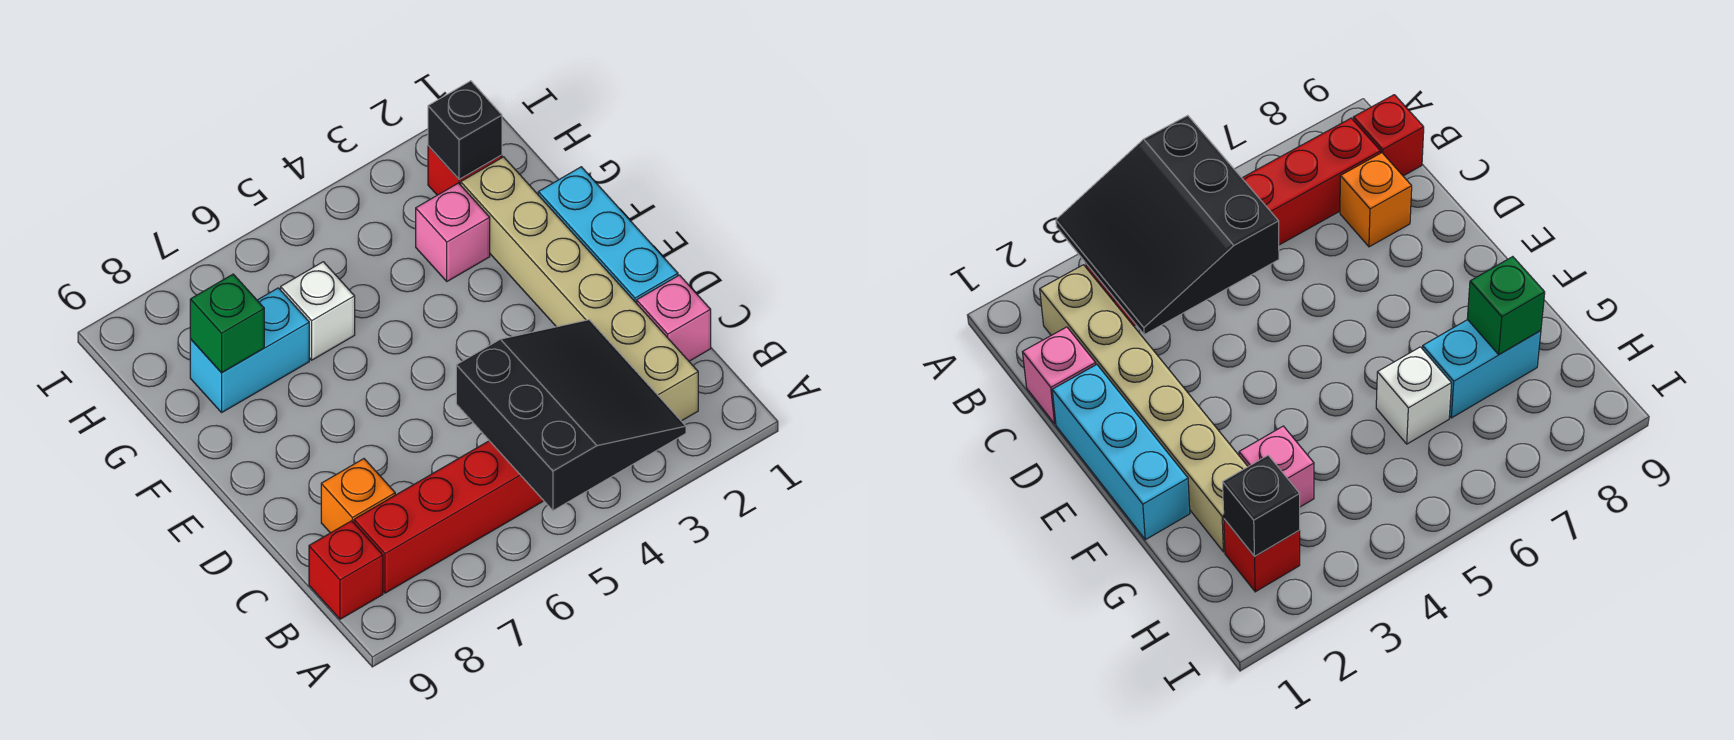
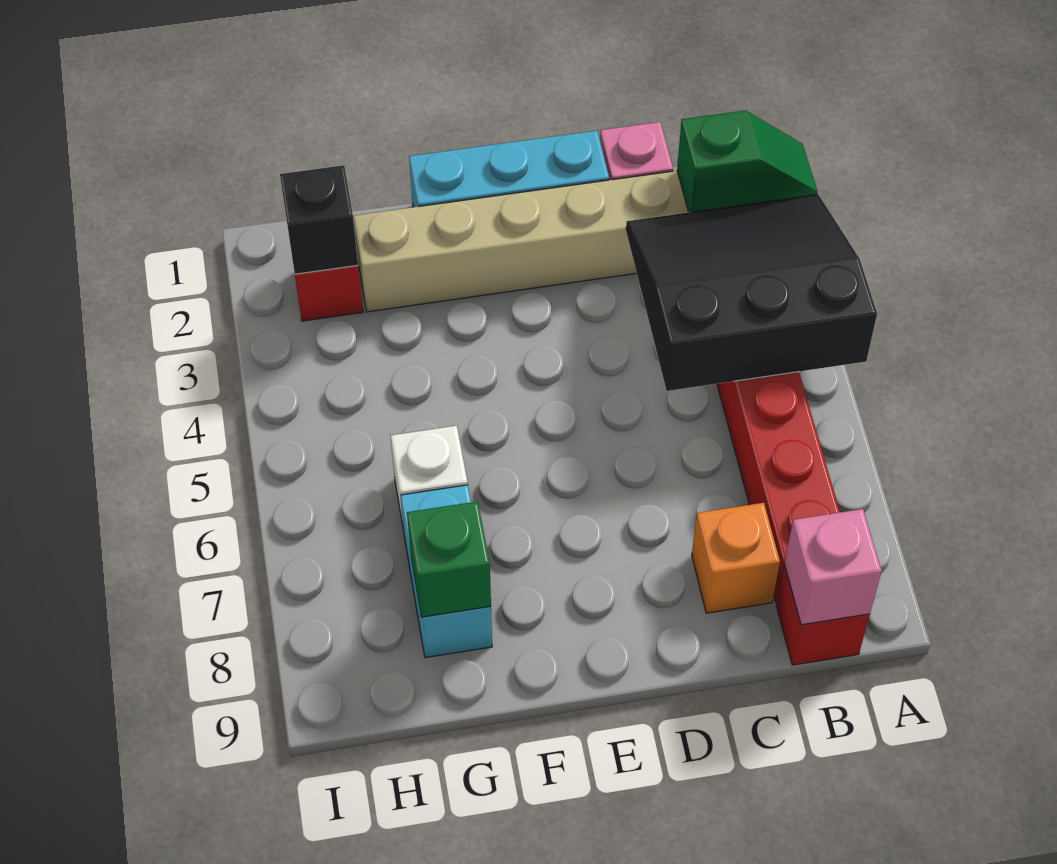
none -> green slope A2:B2 level 2 top B
pink brick G3 level 1 -> pink brick B9 level 2

